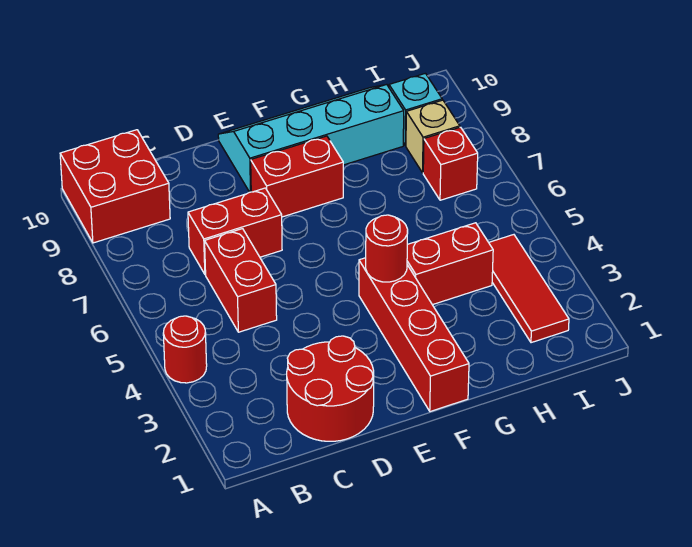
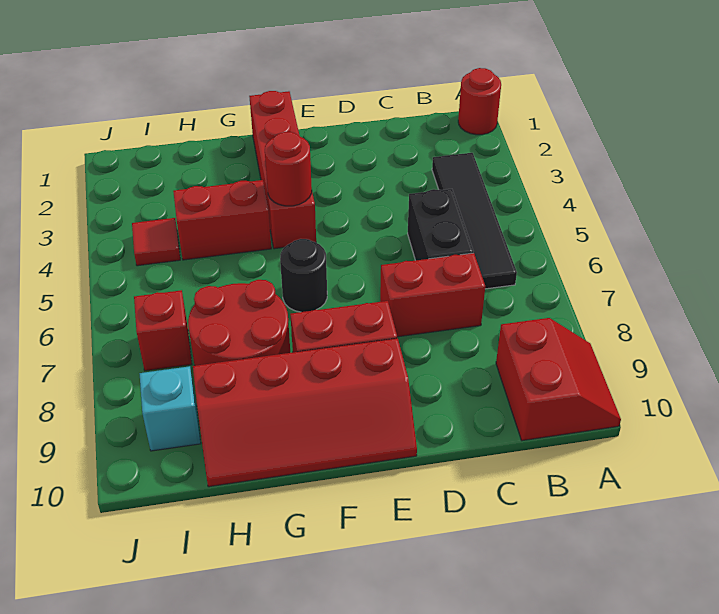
red round brick A4 level 1 -> red round brick A1 level 1
red brick A9:B10 level 1 -> red slope A9:B10 level 1 top B
none -> black tile B3:B6 level 1
red round brick C1:D2 level 1 -> red round brick G7:H8 level 1
red brick C5:C6 level 1 -> black brick C5:C6 level 1
cyan slope E9:H10 level 1 top 9 -> red slope E9:H10 level 1 top 9
none -> black round brick F6 level 1
red tile I2:I4 level 1 -> red tile I4 level 1
tan brick I8 level 1 -> none

